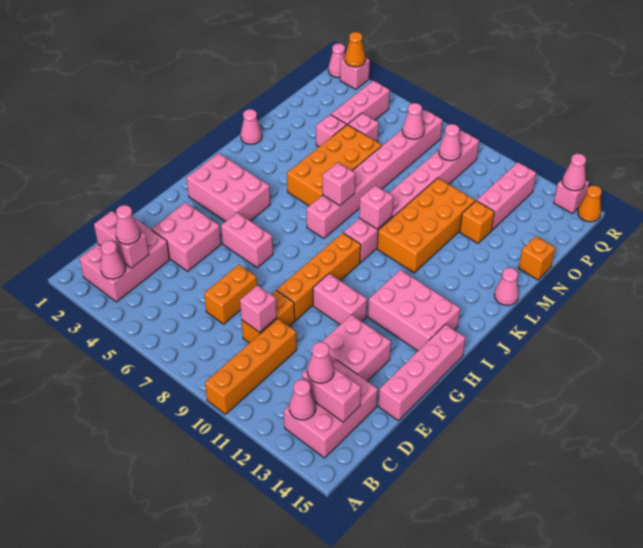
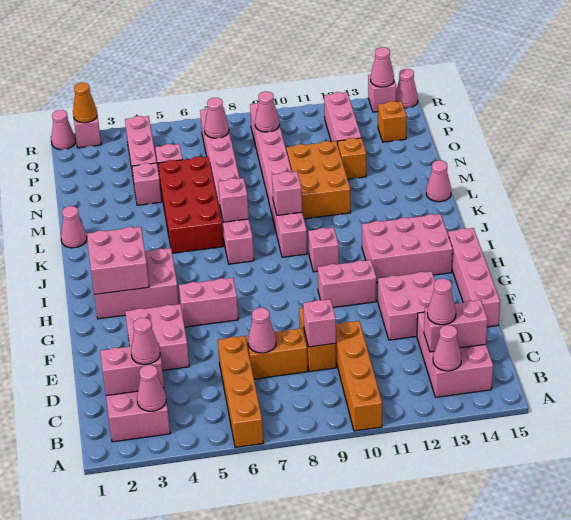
orange brick D7:E7 level 1 -> orange brick D7:D8 level 1
none -> pink cone D7 level 2
orange brick F9:I9 level 1 -> orange brick A6:D6 level 1
none -> pink brick H2:I3 level 2
none -> pink brick I10 level 1
orange brick K5:N6 level 1 -> red brick K5:N6 level 1
orange brick K10:N11 level 1 -> orange brick L10:N11 level 1
orange brick N15 level 1 -> orange brick P14 level 1
orange cone R15 level 1 -> pink cone R15 level 1

